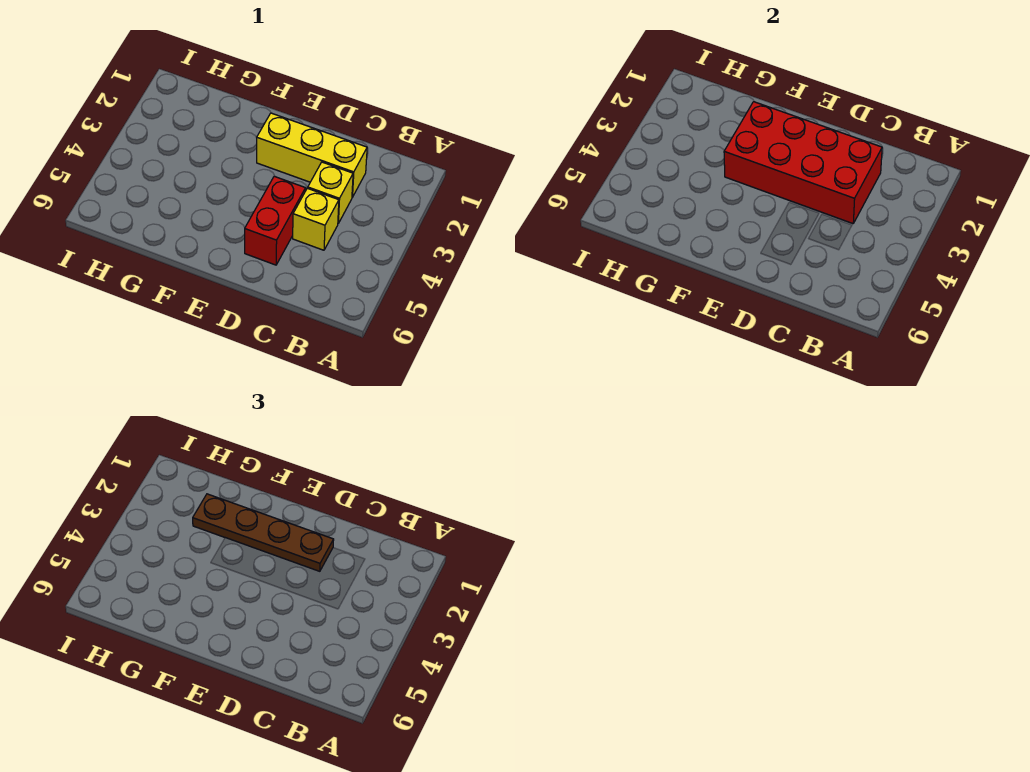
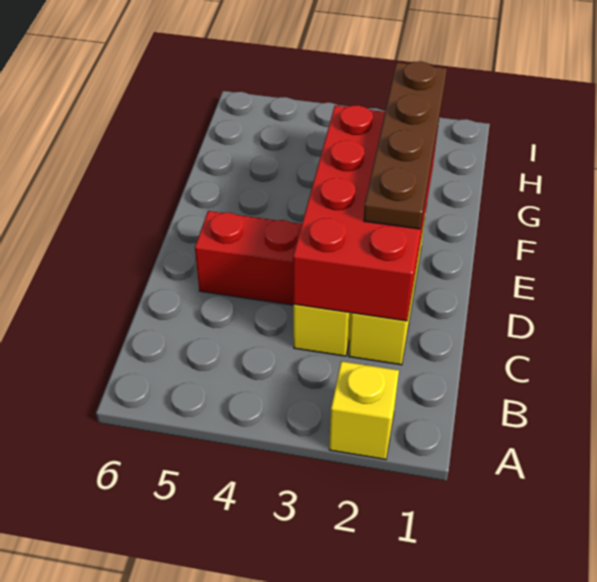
yellow brick C4 level 1 -> yellow brick A2 level 1

